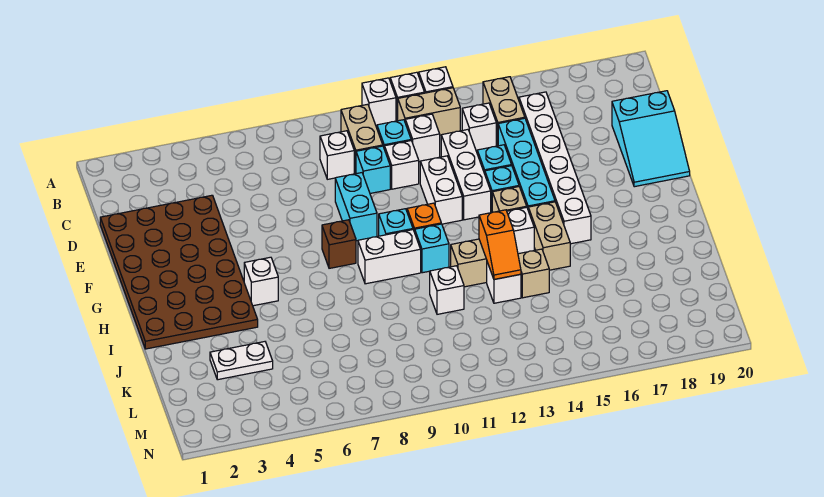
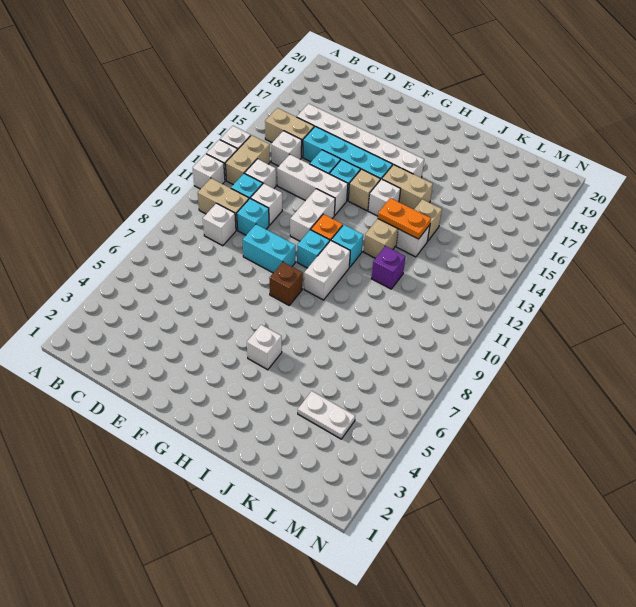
brown plate D1:I4 level 1 -> none
cyan slope D19:F20 level 1 top D -> none
white brick E12:F12 level 1 -> white brick F11:F12 level 1
orange slope I13:J13 level 2 top I -> orange plate I13:J13 level 2
white brick J11 level 1 -> purple brick J11 level 1
white plate K3:K4 level 1 -> white plate K4:L4 level 1

